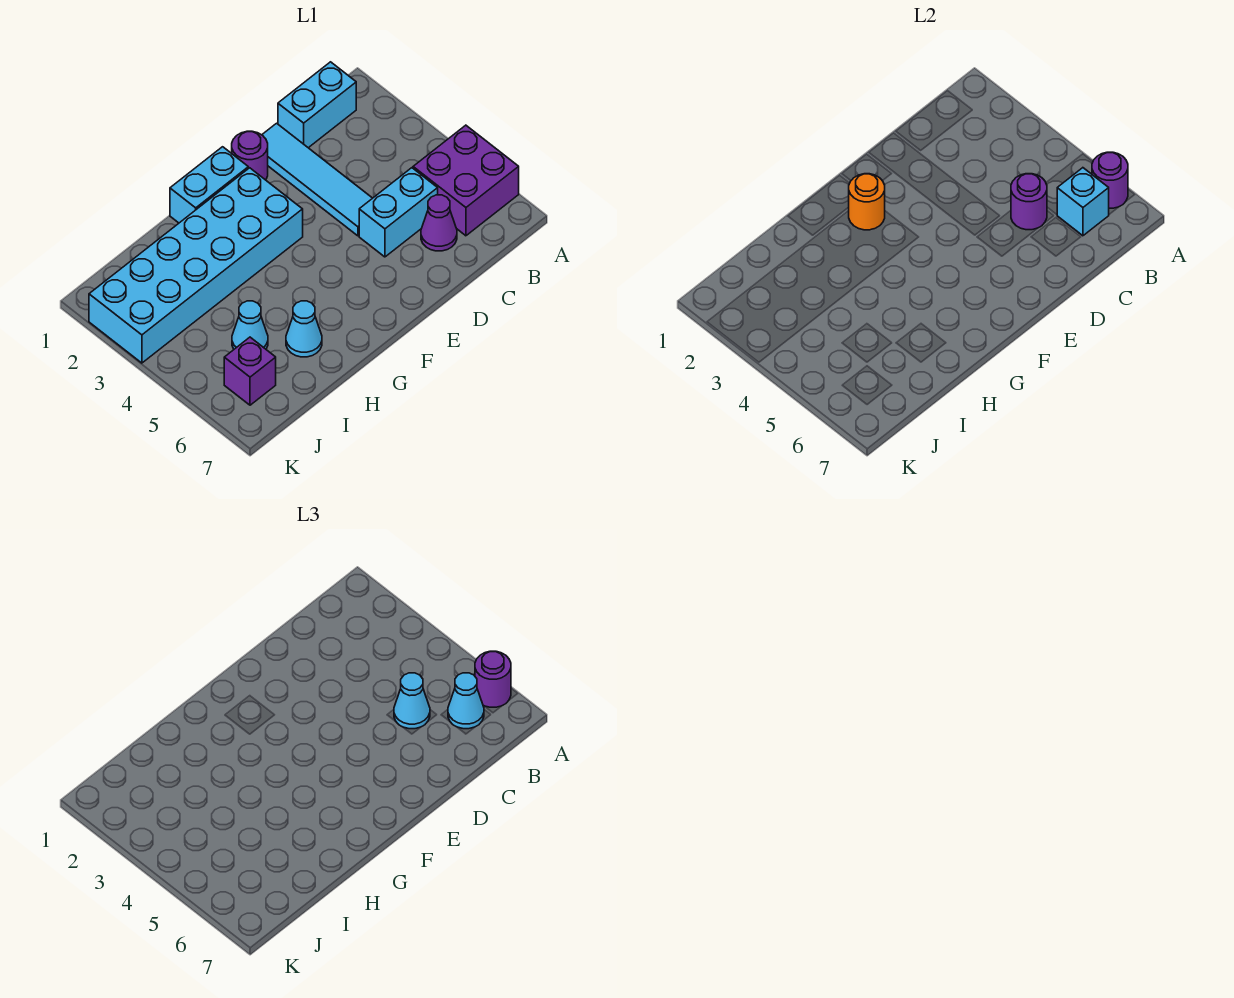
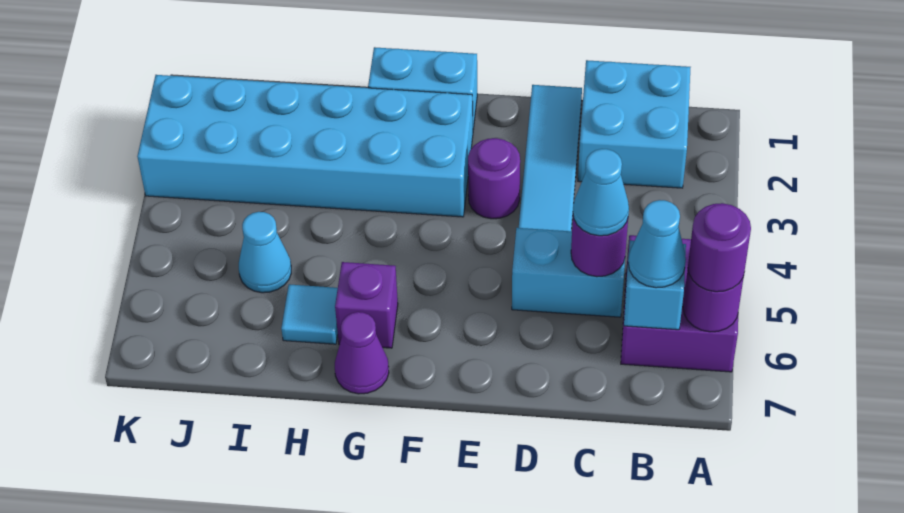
cyan brick B1:C1 level 1 -> cyan brick B1:C2 level 1
purple cone C6 level 1 -> purple cone G7 level 1
purple round brick E1 level 1 -> purple round brick E3 level 1
orange round brick F2 level 2 -> none
cyan cone H6 level 1 -> cyan tile H6 level 1
purple brick J6 level 1 -> purple brick G6 level 1

